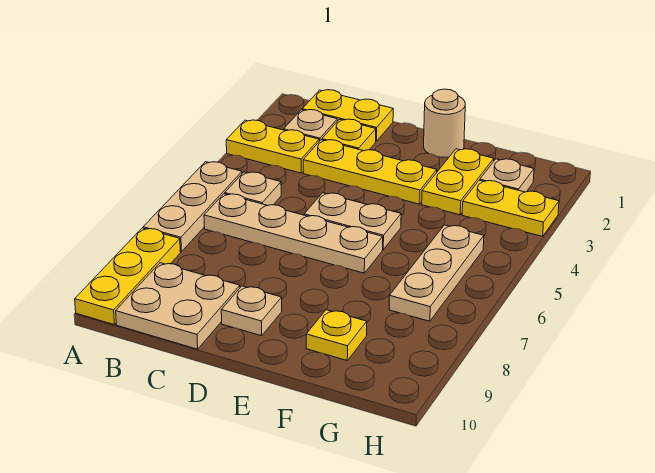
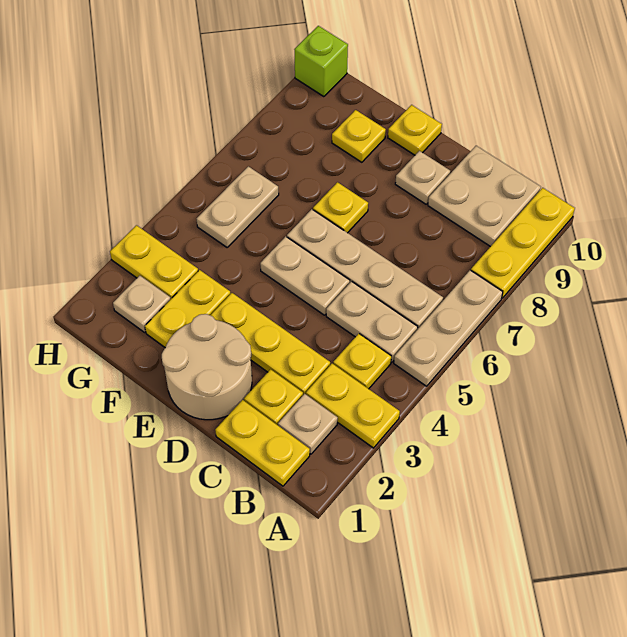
none -> yellow plate B4 level 1
tan plate B5 level 1 -> tan plate B5:C5 level 1
tan round brick E1 level 1 -> tan round brick D1:E2 level 1
none -> yellow plate E7 level 1
none -> yellow plate E10 level 1
tan plate G5:G7 level 1 -> tan plate G5:G6 level 1
none -> lime brick H10 level 1

